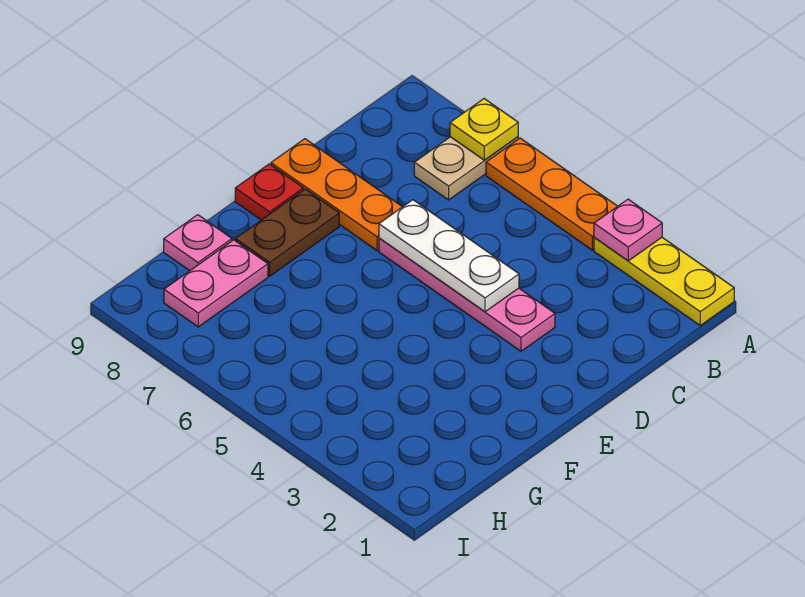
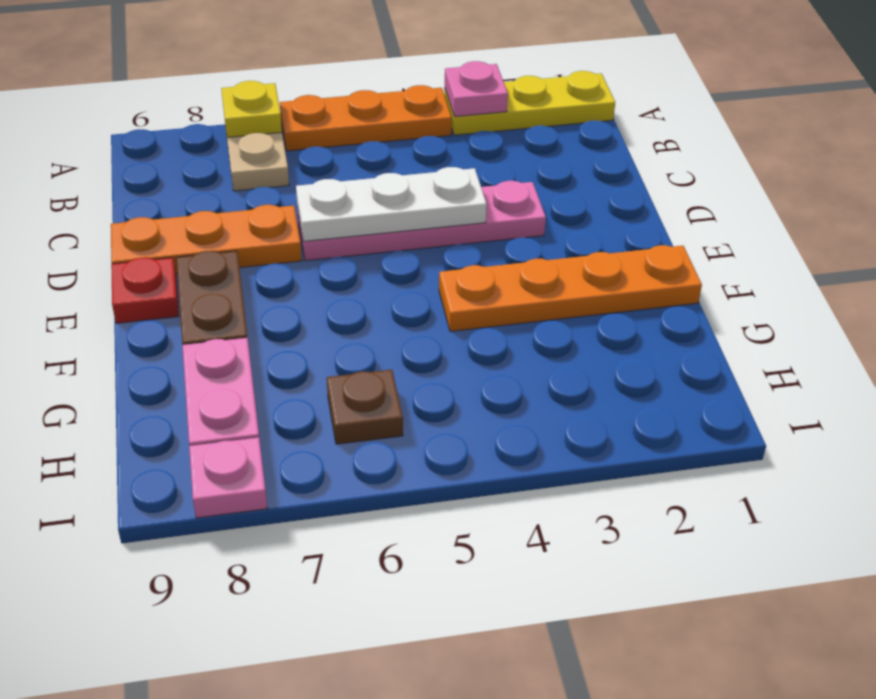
none -> orange plate F1:F4 level 1
pink plate G9 level 1 -> pink plate I8 level 1
none -> brown plate H6 level 1

